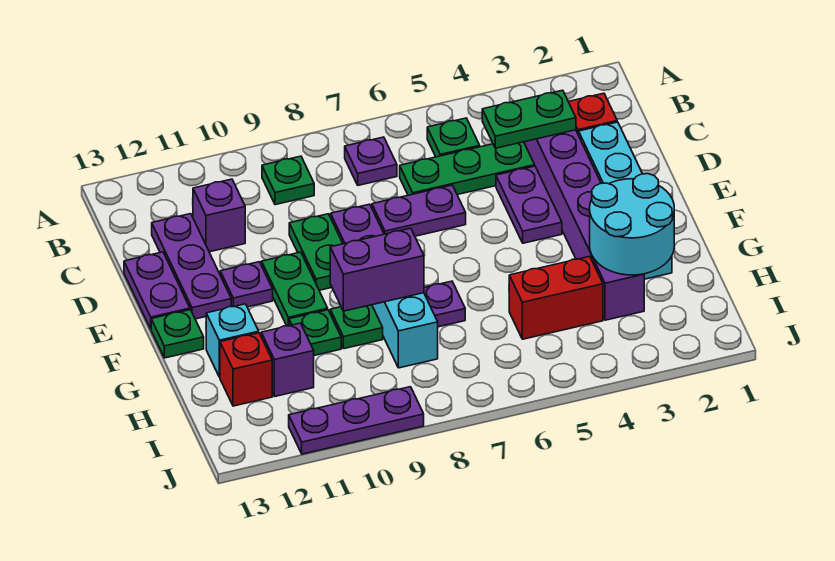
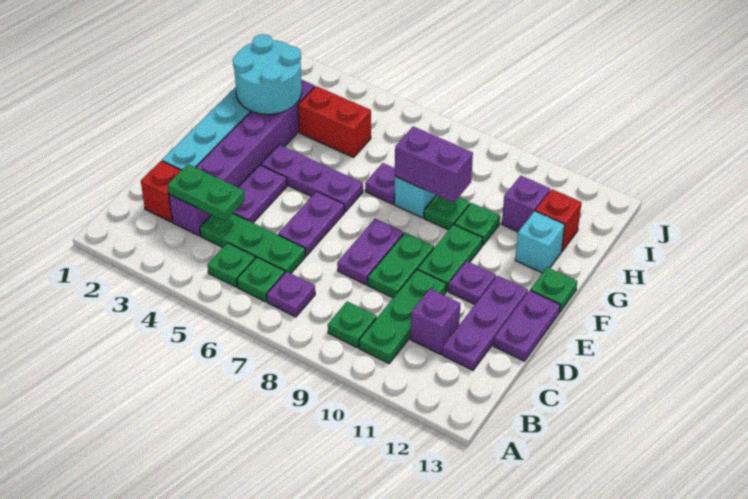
none -> green plate B6 level 1
none -> green plate B10:D10 level 1
purple plate D6:D7 level 1 -> purple plate D6:E6 level 1
purple plate J9:J11 level 1 -> purple plate F4:F6 level 1

